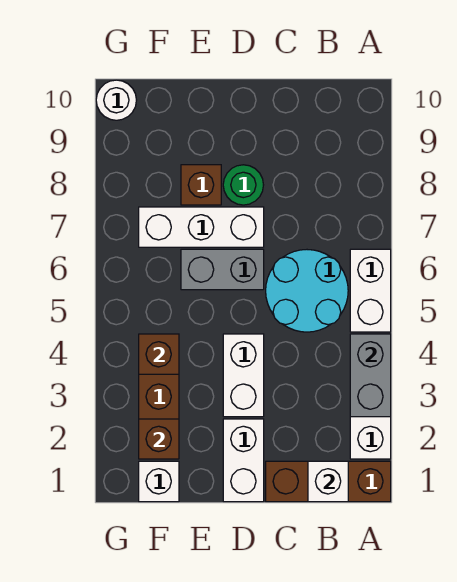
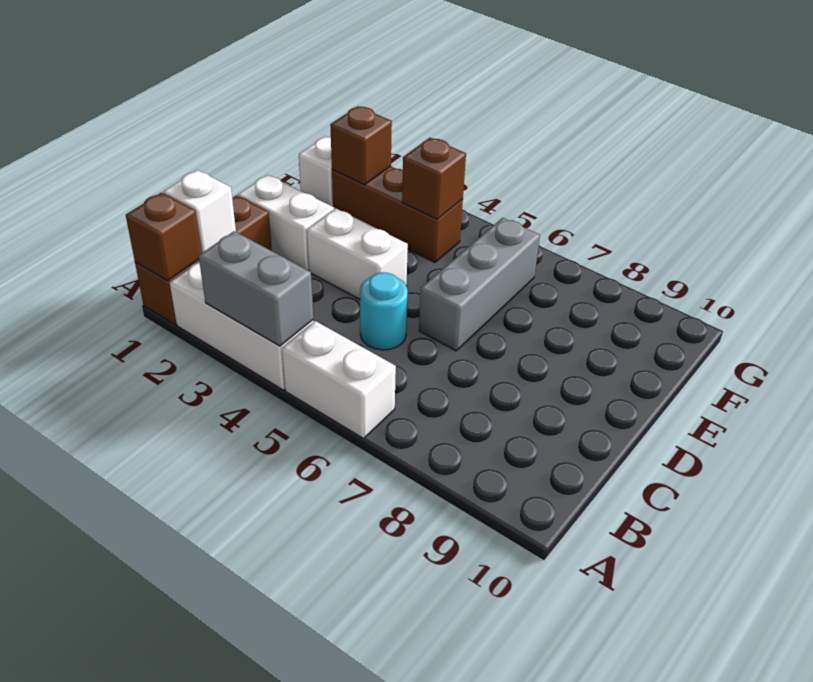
cyan round brick B5:C6 level 1 -> cyan round brick C5 level 1
grey brick D6:E6 level 1 -> grey brick D6:F6 level 1
white brick D7:F7 level 1 -> none
green round brick D8 level 1 -> none
brown brick E8 level 1 -> brown brick A1 level 2
white round brick G10 level 1 -> none

